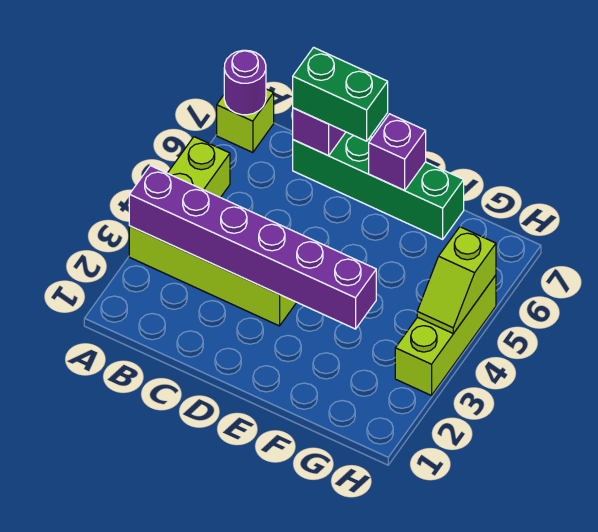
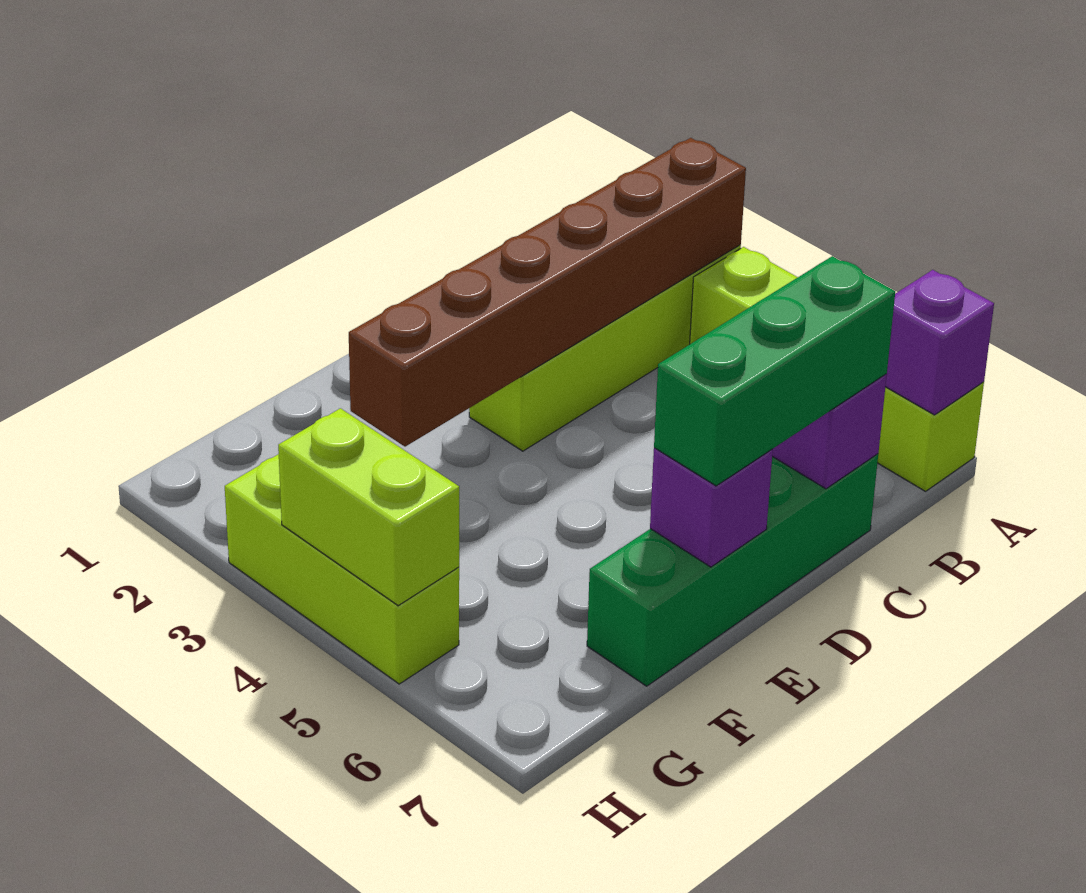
purple brick A3:F3 level 2 -> brown brick A3:F3 level 2
purple round brick A7 level 2 -> purple brick A7 level 2
green brick C7:D7 level 3 -> green brick C7:E7 level 3
lime slope H4:H5 level 2 top 5 -> lime brick H4:H5 level 2

